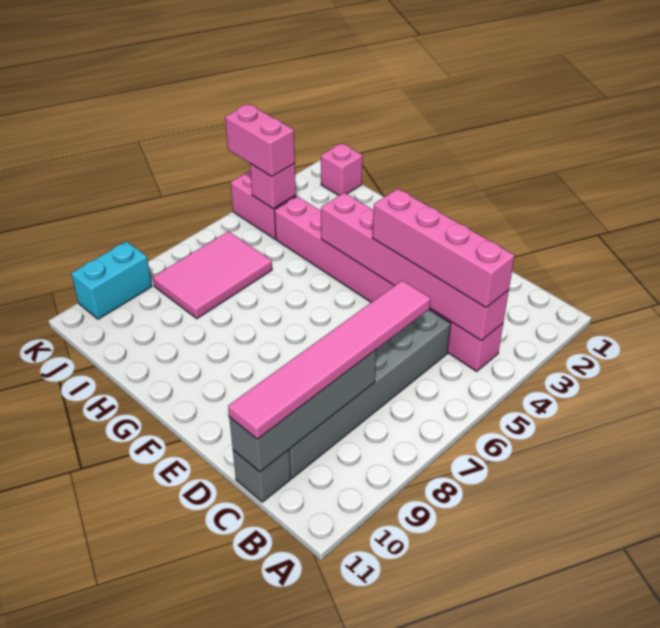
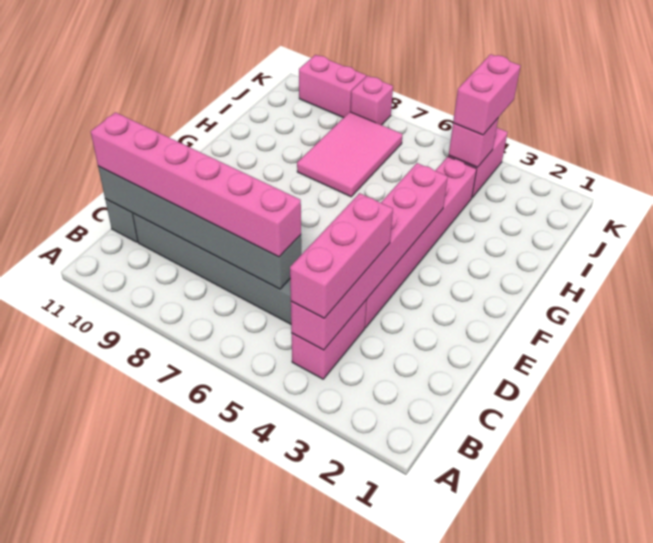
pink brick B4:E4 level 3 -> pink brick B4:D4 level 3
pink tile C6:C11 level 3 -> pink brick C6:C11 level 3
grey brick C8:C11 level 2 -> grey brick C6:C11 level 2
pink tile I6:J8 level 1 -> pink tile H7:J8 level 1
pink brick J1 level 1 -> pink brick K8 level 1
cyan brick K9:K10 level 1 -> pink brick K9:K10 level 1

